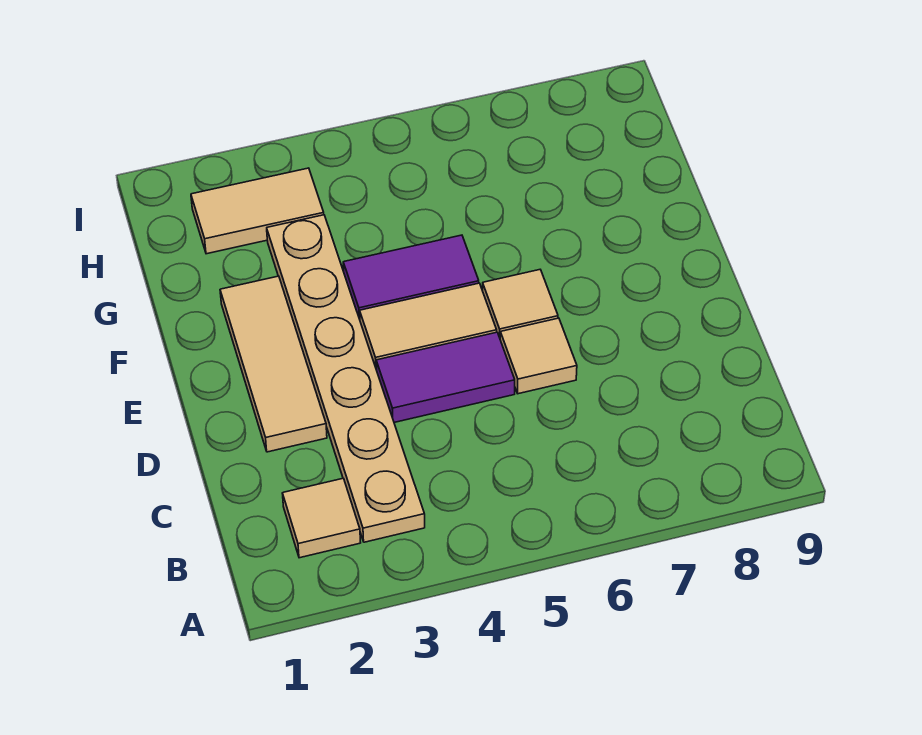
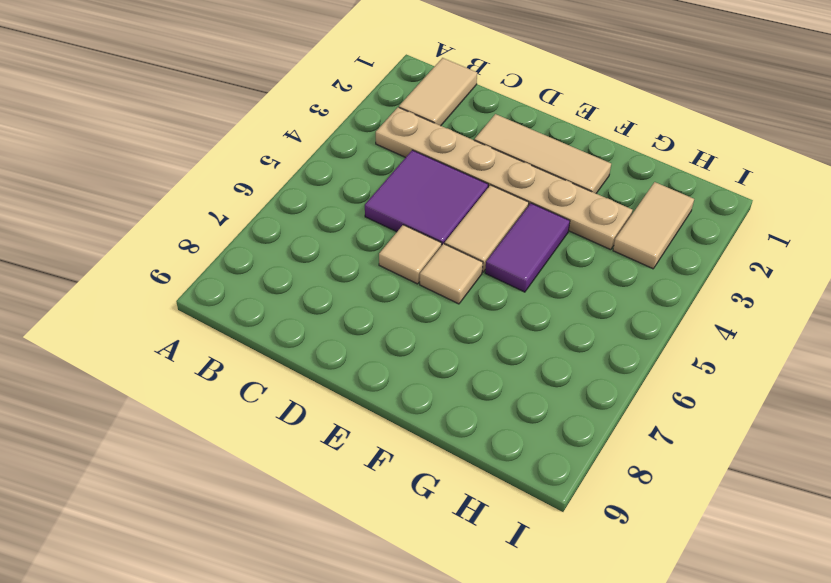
tan tile B2 level 1 -> tan tile B1:B2 level 1
purple tile D4:D5 level 1 -> purple tile C4:D5 level 1

